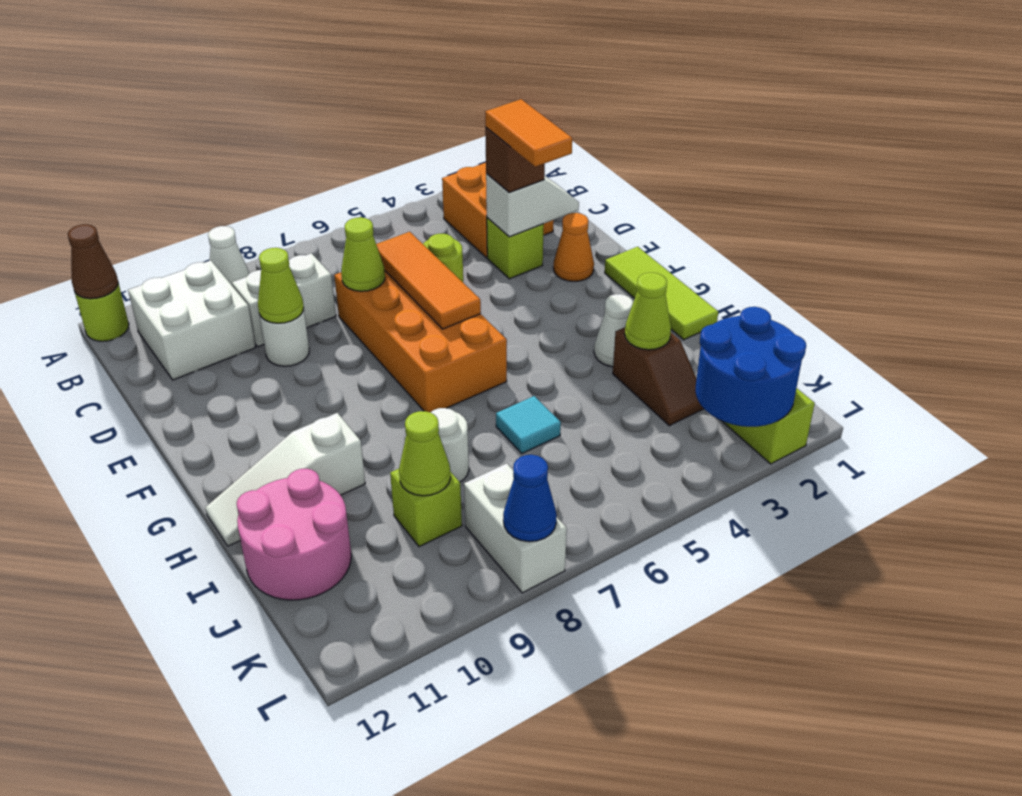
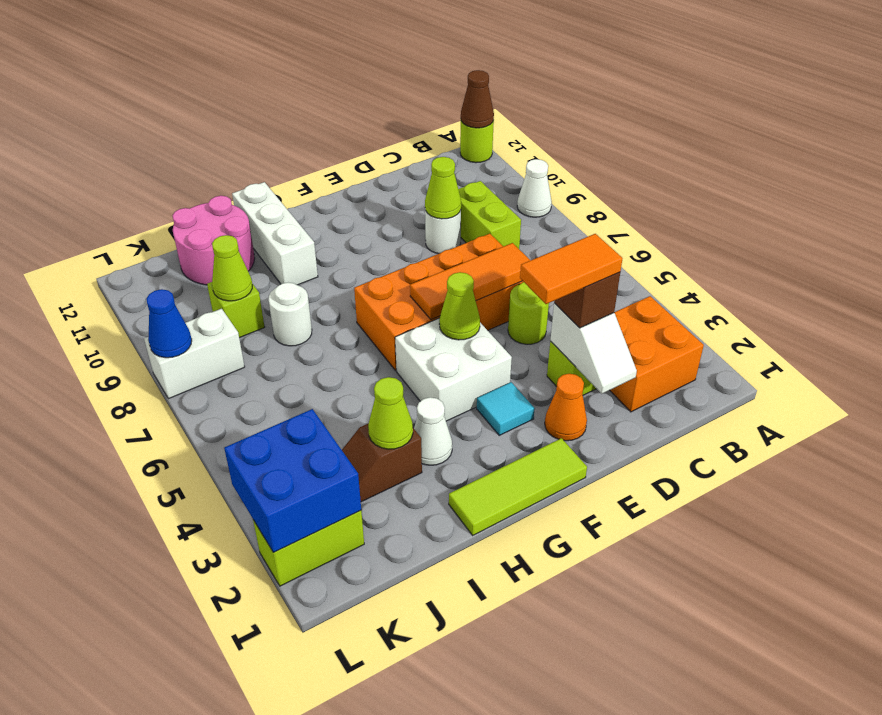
white brick B10:C11 level 1 -> white brick F4:G5 level 1
white brick C8:C9 level 1 -> lime brick C8:C9 level 1
lime cone D7 level 2 -> lime cone F5 level 2
white slope H10:H12 level 1 top 10 -> white brick H10:H12 level 1
cyan tile I6 level 1 -> cyan tile F3 level 1
blue round brick K2:L3 level 2 -> blue brick K2:L3 level 2

